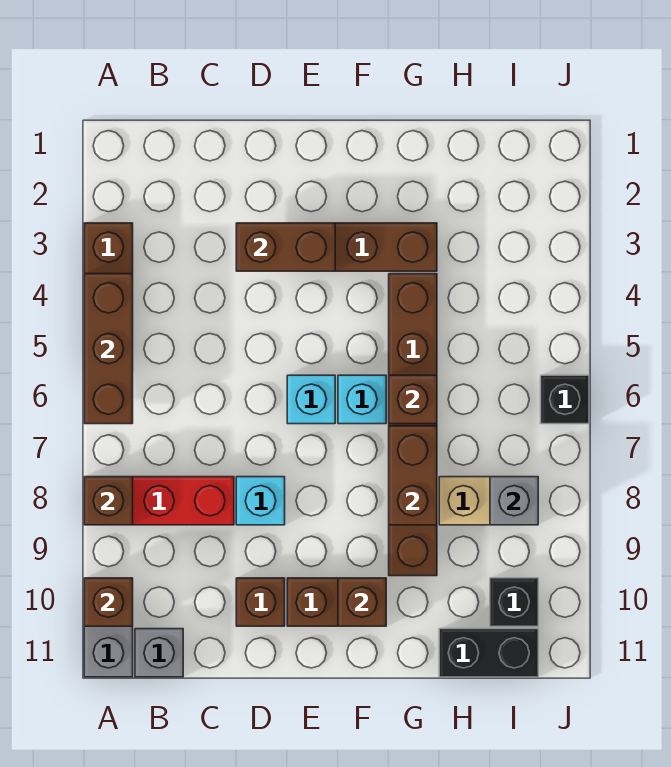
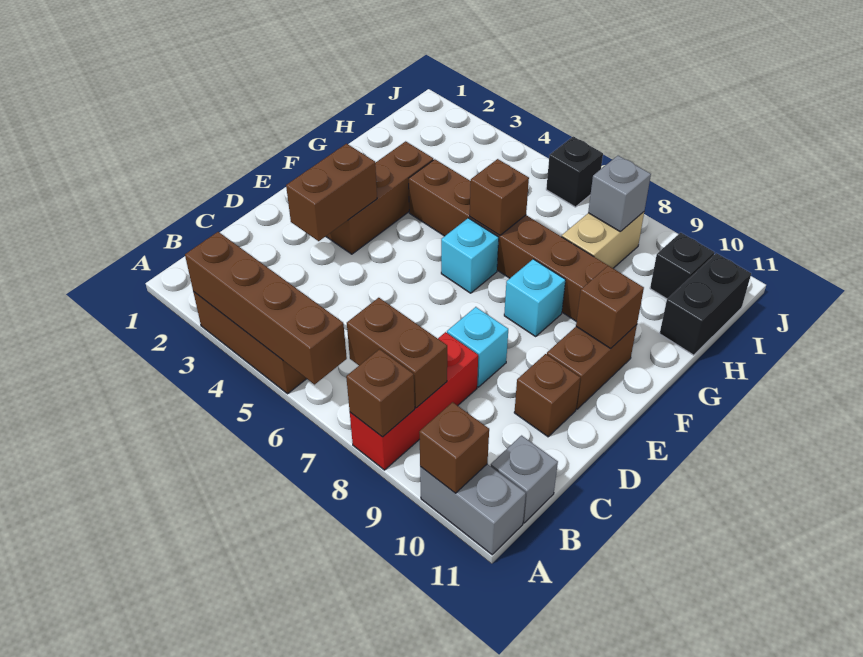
brown brick A4:A6 level 2 -> brown brick A3:A6 level 2
cyan brick E6 level 1 -> cyan brick F8 level 1
brown brick G7:G8 level 2 -> brown brick B7:B8 level 2

